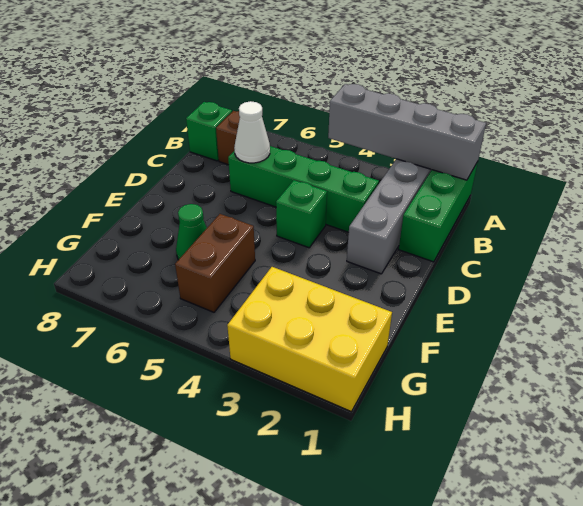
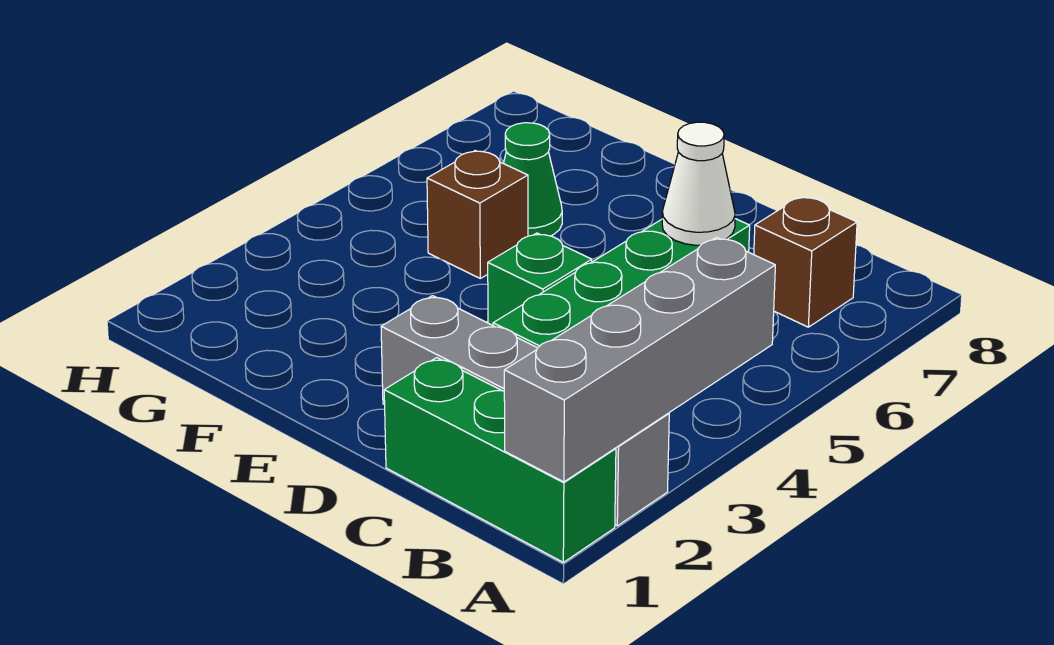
green brick B8 level 1 -> none
brown brick F5:G5 level 1 -> brown brick F5 level 1
yellow brick G1:H3 level 1 -> none

